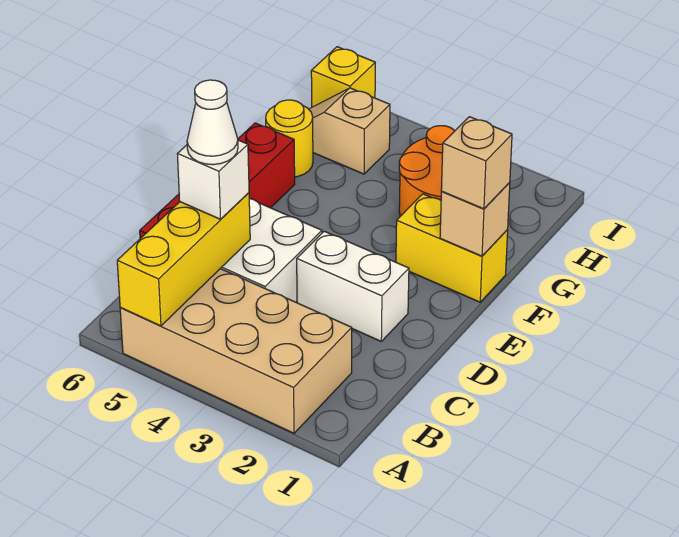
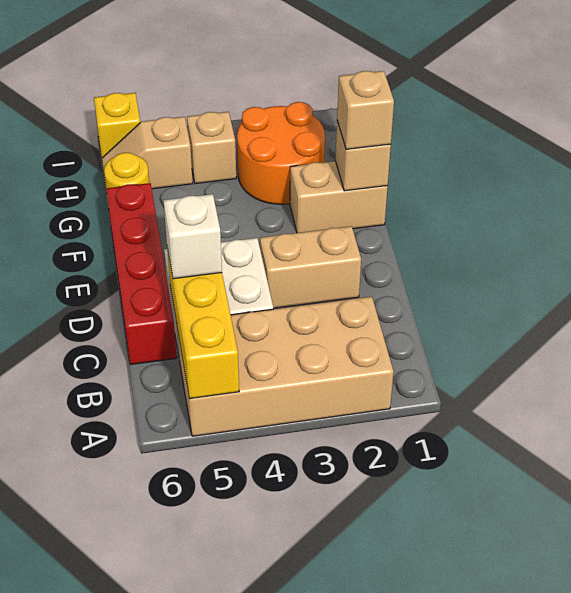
white cone C5 level 4 -> none
white brick D2:D3 level 1 -> tan brick D2:D3 level 1
yellow brick F1:F2 level 1 -> tan brick F1:F2 level 1
none -> tan brick H4 level 1

